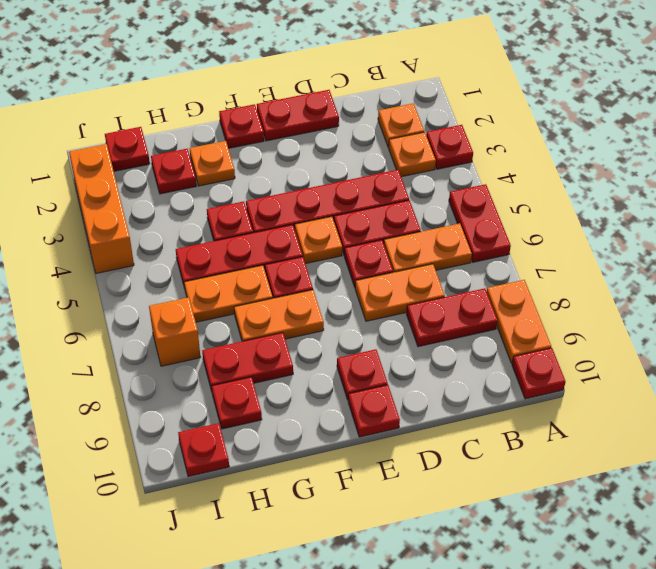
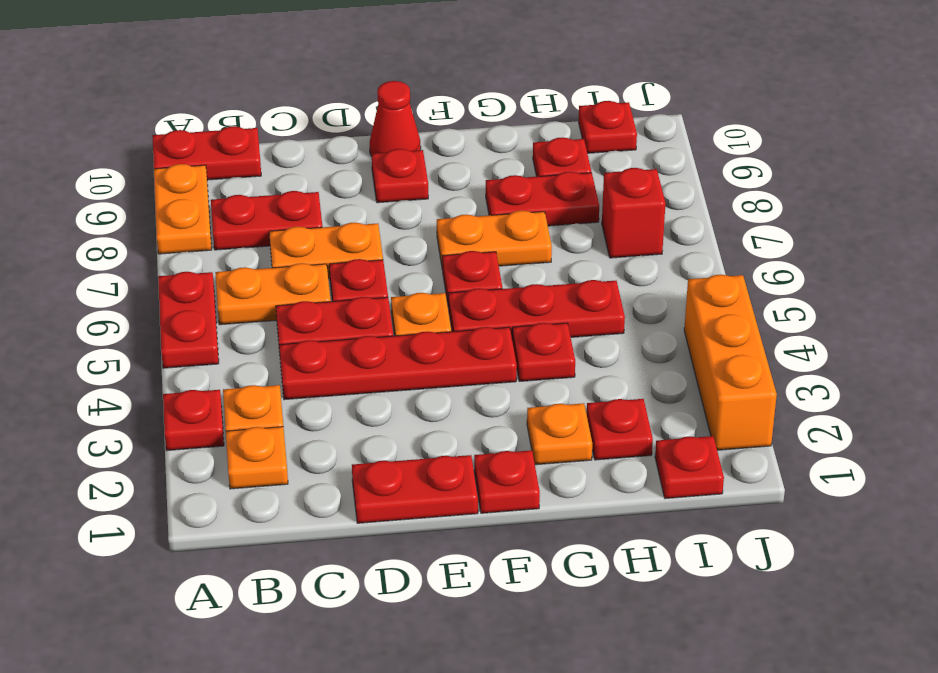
red plate A10 level 1 -> red plate A10:B10 level 1
red plate E10 level 1 -> red cone E10 level 1
orange plate G6:H6 level 1 -> none
orange brick I7 level 1 -> red brick I7 level 1

